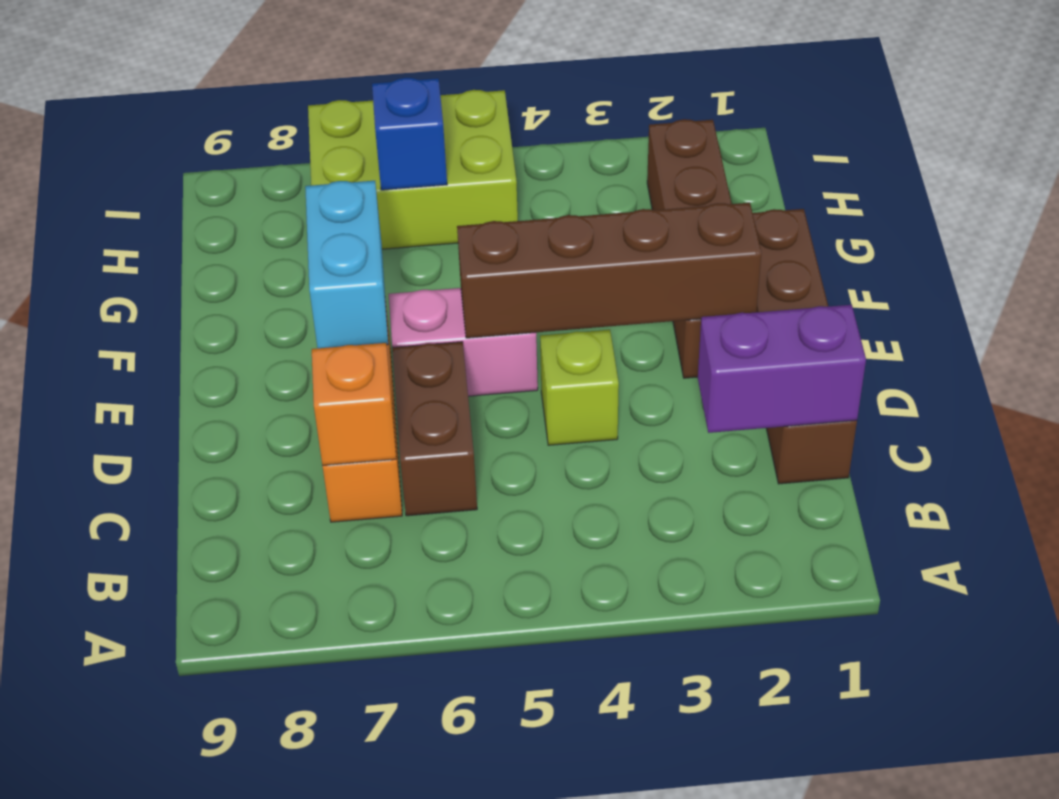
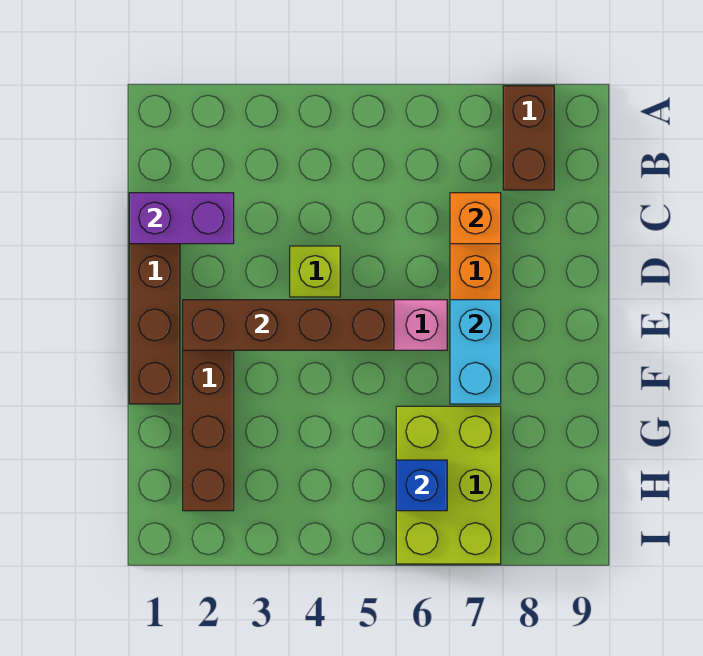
brown brick C6:D6 level 1 -> brown brick A8:B8 level 1
lime brick H5:I7 level 1 -> lime brick G6:I7 level 1

